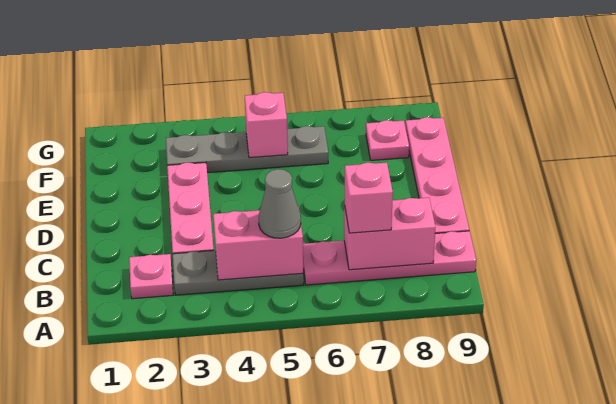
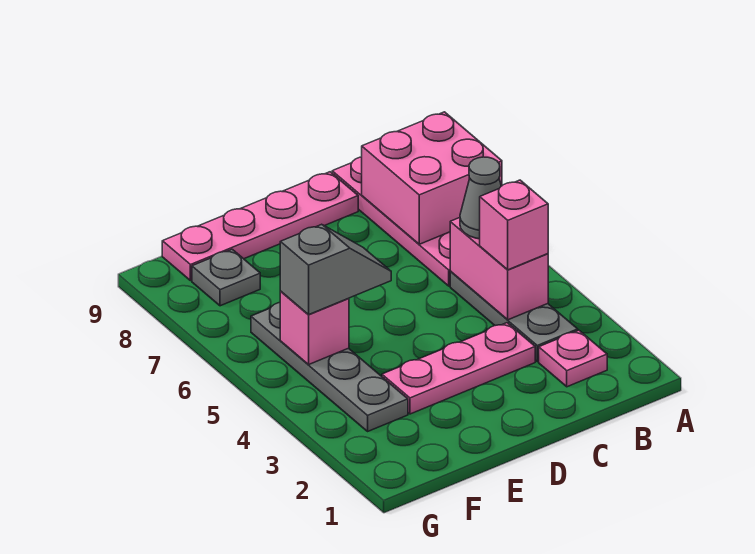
pink brick B7:B8 level 2 -> pink brick A7:B8 level 2
pink brick B7 level 3 -> pink brick B4 level 3
none -> grey slope E5:F5 level 3 top F
pink plate F8 level 1 -> grey plate F8 level 1

